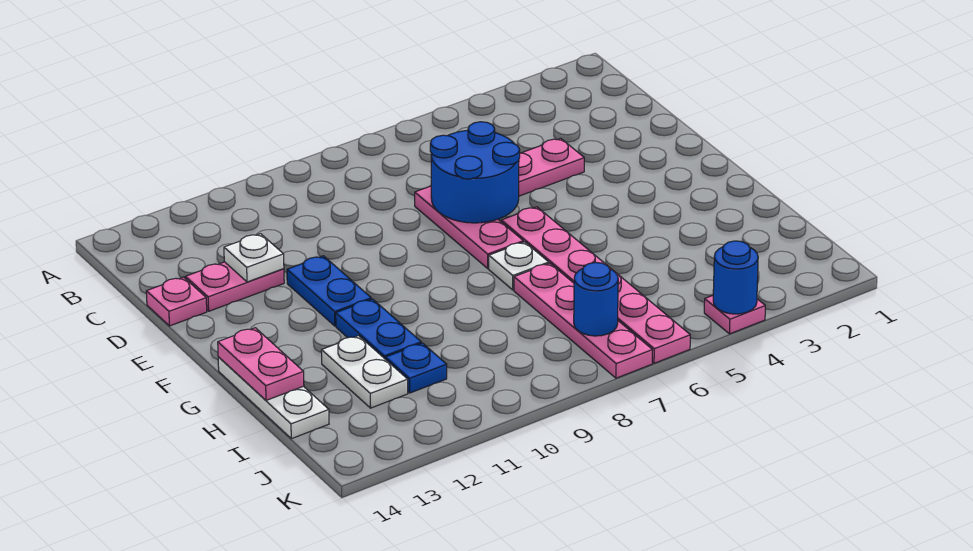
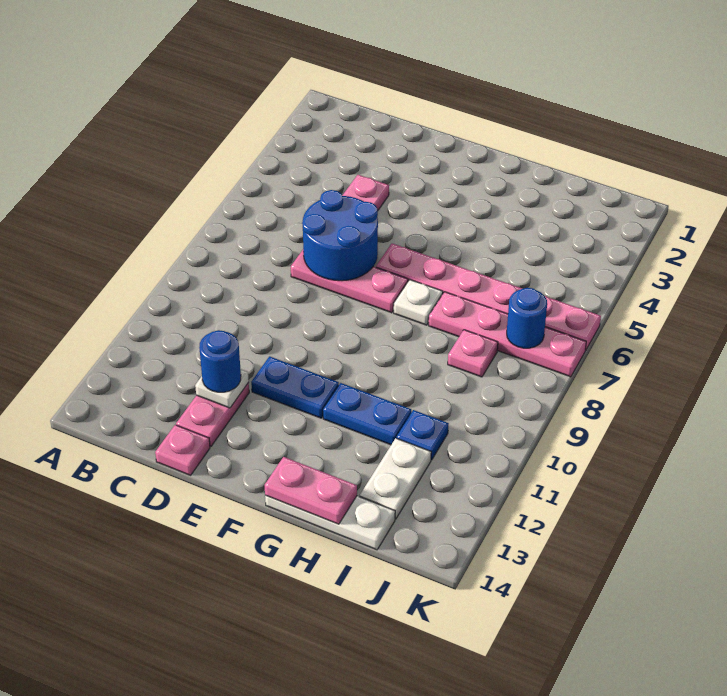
white plate H12:I12 level 1 -> white plate I12:I13 level 1
pink plate K4 level 1 -> pink plate I8 level 1
blue round brick K4 level 2 -> blue round brick D12 level 3

